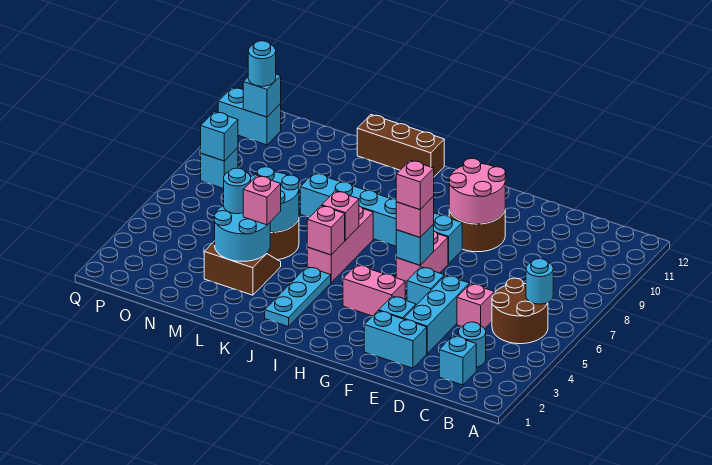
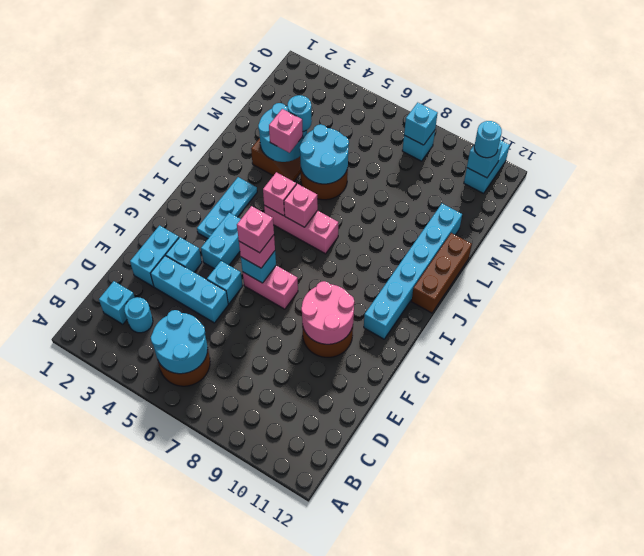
cyan round brick B6 level 2 -> cyan round brick B5:C6 level 2
pink brick D5 level 1 -> none
pink brick G4:H4 level 1 -> cyan brick G4:H4 level 1
cyan brick G8:L8 level 1 -> cyan brick H11:M11 level 1
cyan plate J2:J4 level 1 -> cyan plate H3:J3 level 1

